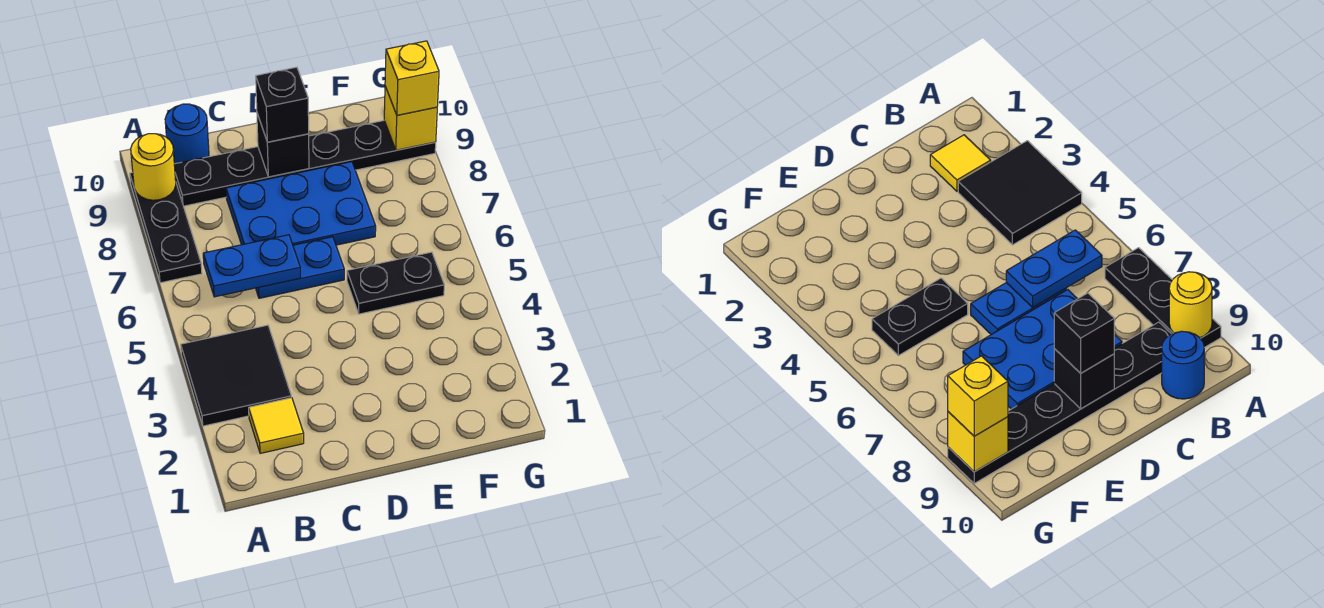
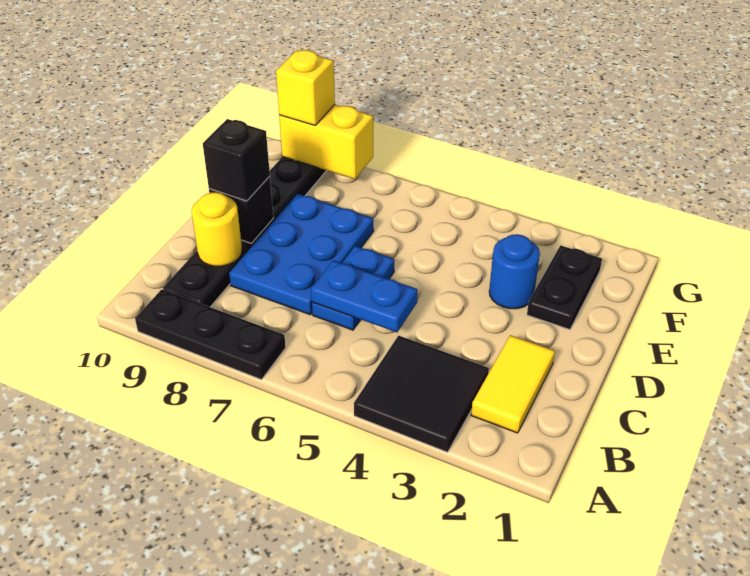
yellow round brick A9 level 2 -> yellow round brick C9 level 2
yellow tile B2 level 1 -> yellow tile B2:C2 level 1
blue plate B6:C6 level 2 -> blue plate C5:C6 level 2
blue round brick B10 level 1 -> blue round brick E3 level 1
black plate E5:F5 level 1 -> black plate E2:F2 level 1
yellow brick G9 level 2 -> yellow brick G8:G9 level 2

